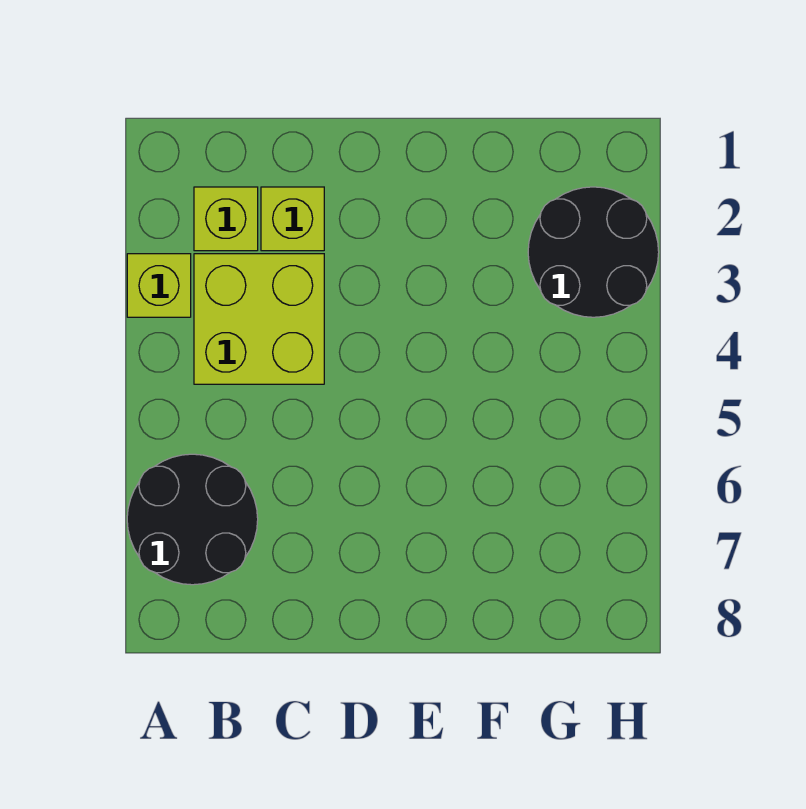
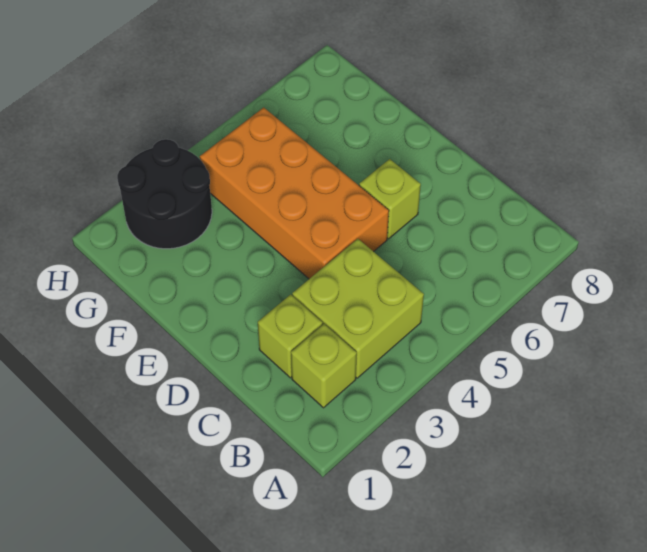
lime brick A3 level 1 -> lime brick D6 level 1
black round brick A6:B7 level 1 -> none
none -> orange brick D4:G5 level 1

